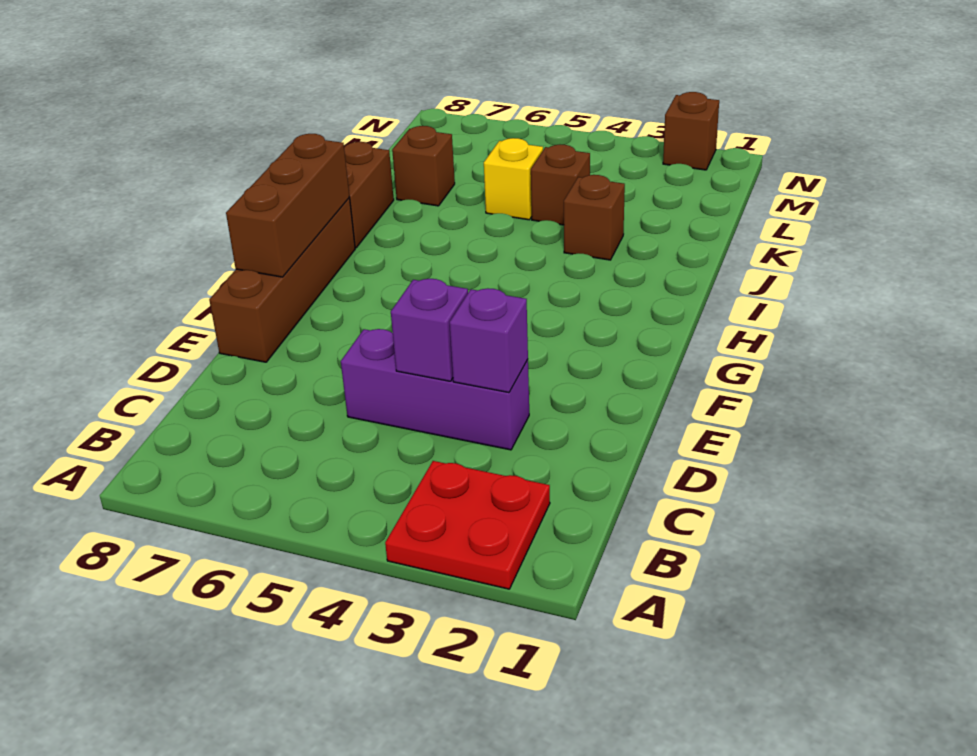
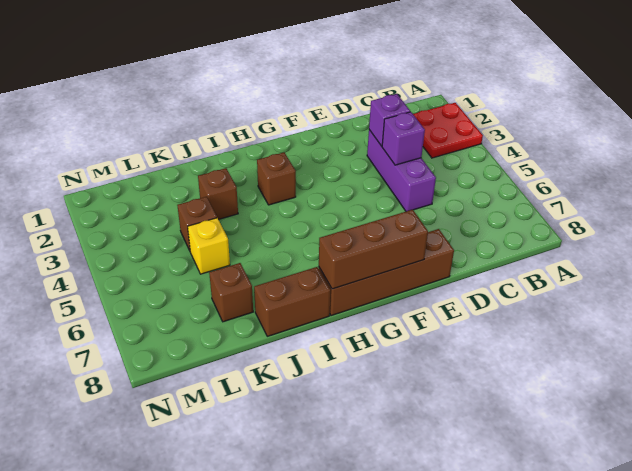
brown brick N2 level 1 -> brown brick H3 level 1

